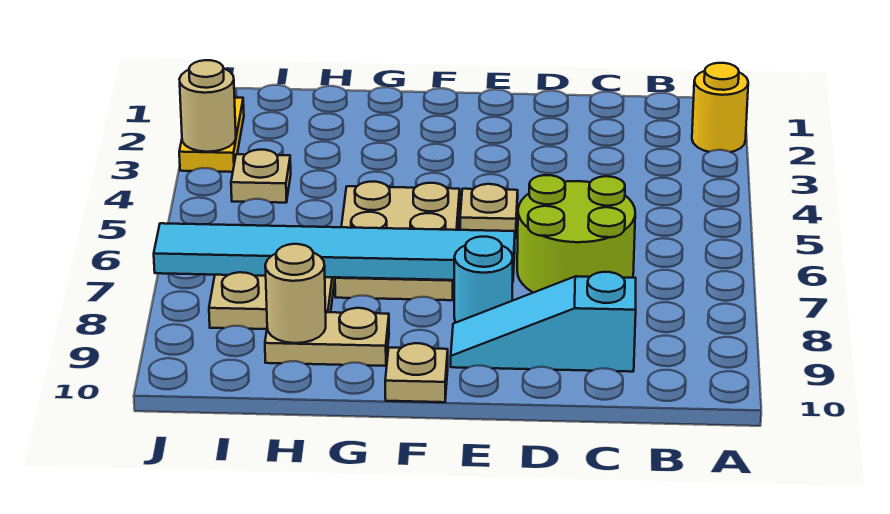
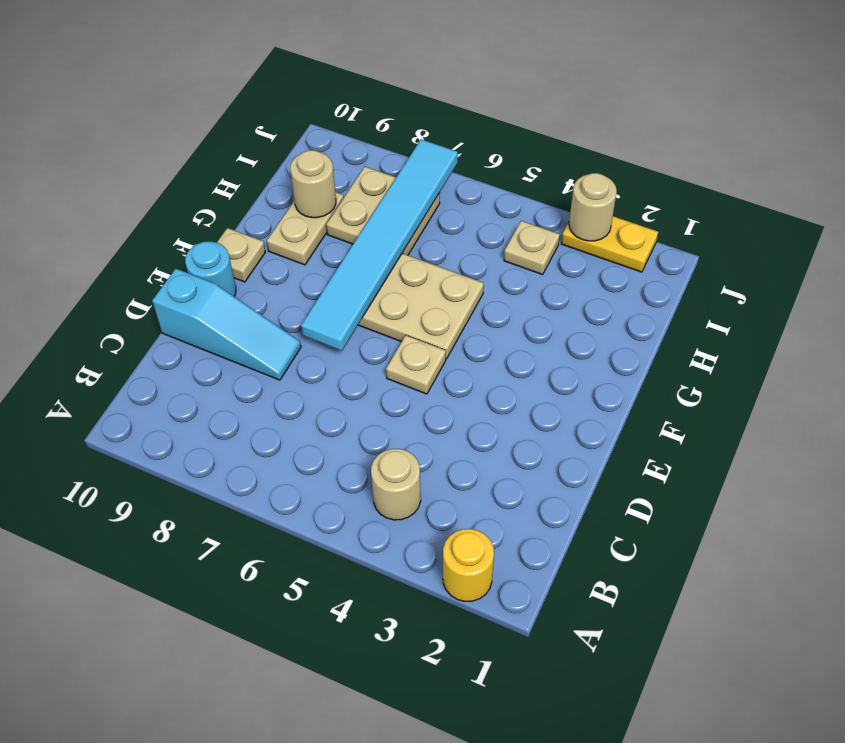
none -> tan round brick B4 level 1
lime round brick C6:D7 level 1 -> none
cyan slope C9:E9 level 1 top C -> cyan slope D8:D10 level 1 top 10
cyan round brick E8 level 1 -> cyan round brick E10 level 1

